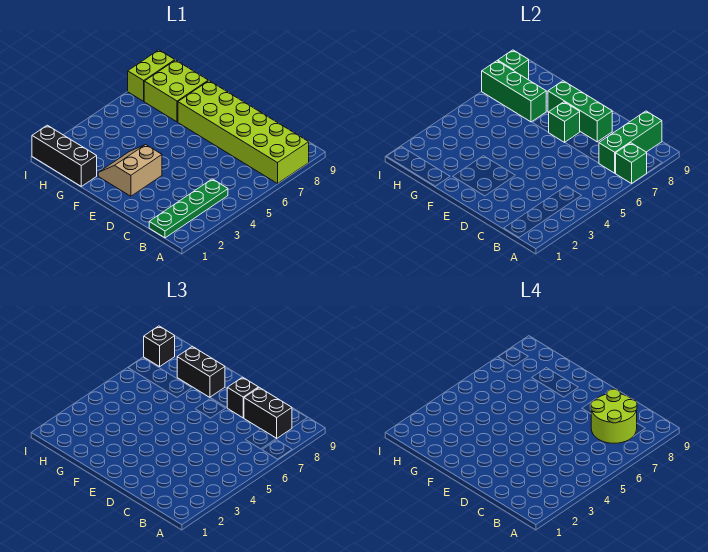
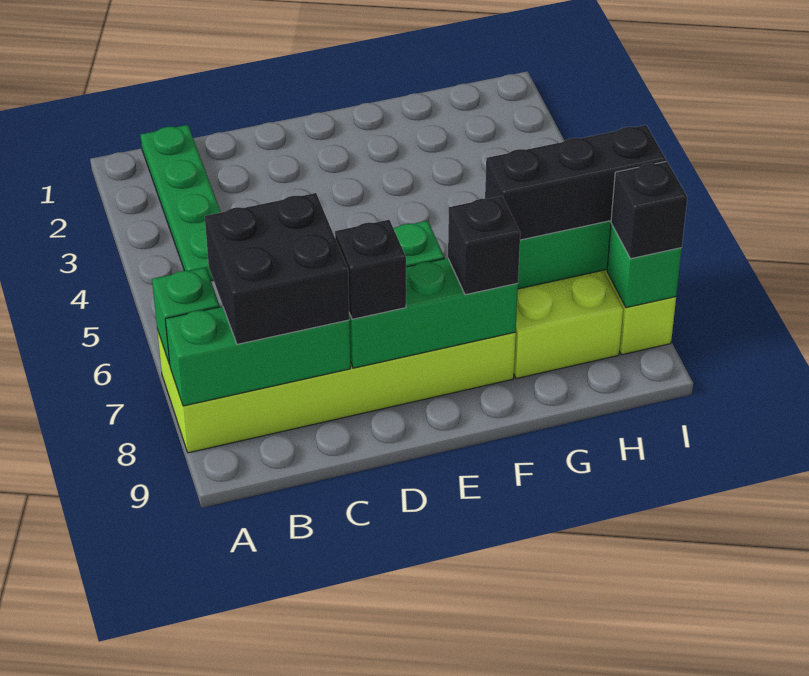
green brick B7:B9 level 2 -> green brick A8:C8 level 2
lime round brick B7:C8 level 4 -> none
black brick B8:C8 level 3 -> black brick B7:C8 level 3
tan slope E2:F3 level 1 top E -> none
black brick F8:G8 level 3 -> black brick F8 level 3
black brick G1:I1 level 1 -> black brick G7:I7 level 3

